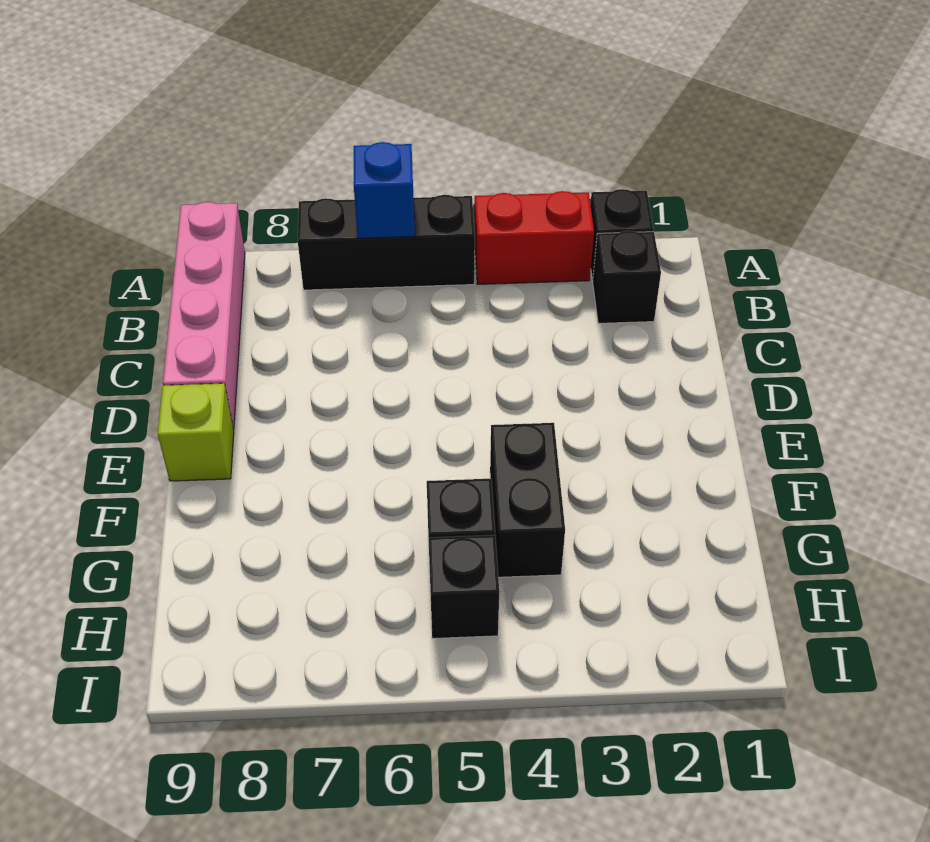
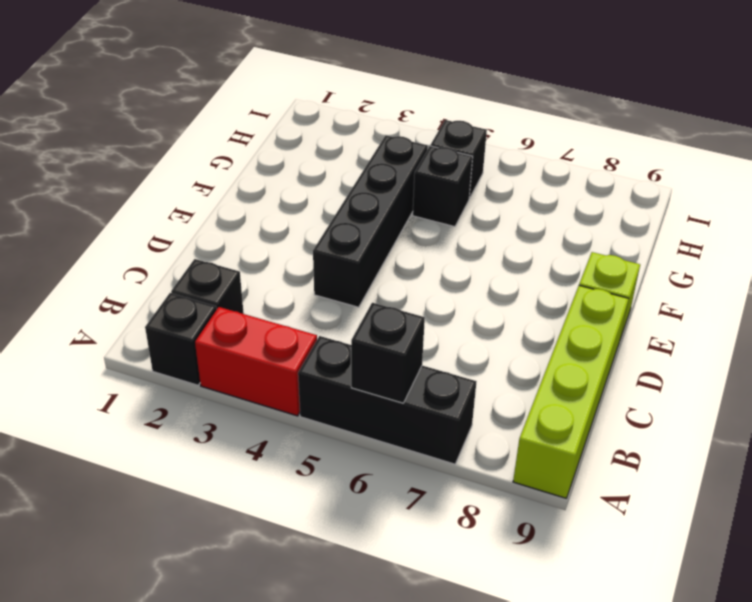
blue brick A6 level 2 -> black brick A6 level 2
pink brick A9:D9 level 1 -> lime brick A9:D9 level 1
black brick F4:G4 level 1 -> black brick D4:G4 level 1

